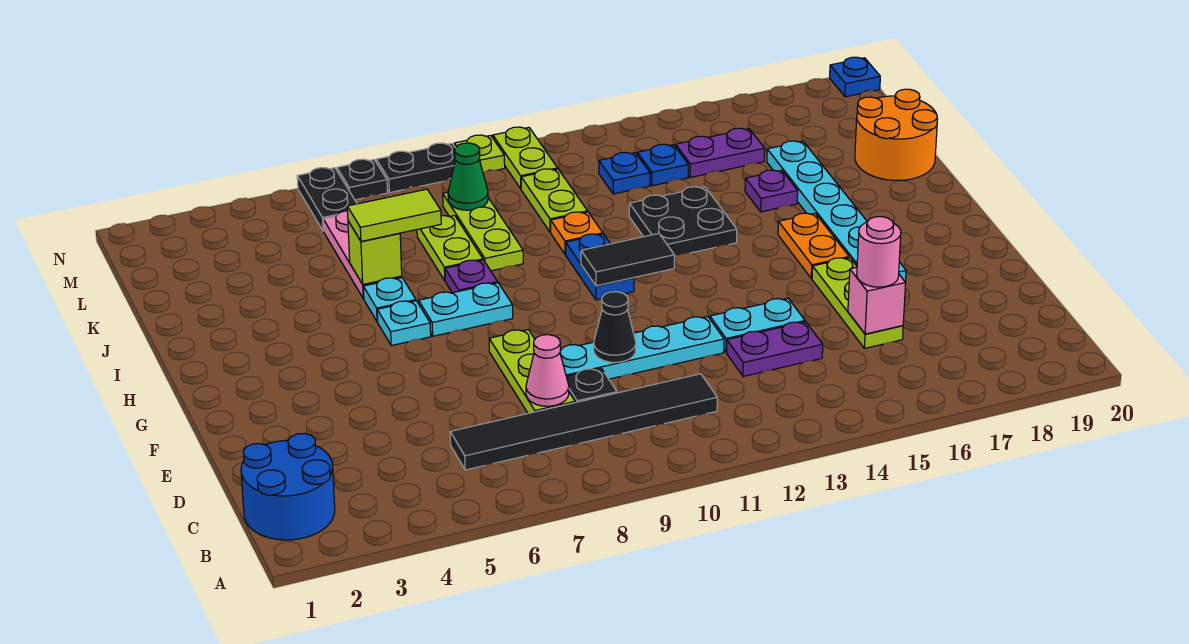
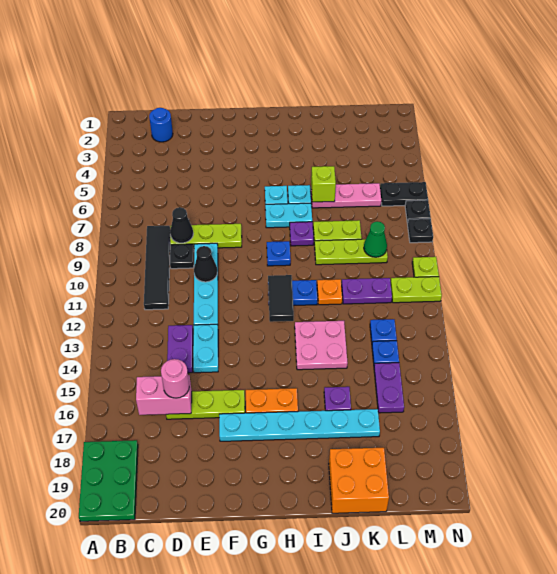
none -> green plate A18:B20 level 1
blue round brick B1:C2 level 1 -> blue round brick C2 level 1
black tile C6:C11 level 1 -> black tile C8:C11 level 1
pink cone D8 level 2 -> black cone D8 level 2
pink brick D16 level 2 -> pink brick C16:D16 level 2
cyan plate H7:H8 level 1 -> cyan plate H7:I7 level 1
black plate I13:J14 level 1 -> pink plate I13:J14 level 1
lime tile J6:J7 level 3 -> none
orange round brick J19:K20 level 1 -> orange brick J19:K20 level 1
lime plate K11:L11 level 1 -> purple plate K11:L11 level 1
black plate N8:N9 level 1 -> black plate N8 level 1
blue plate N20 level 1 -> blue plate H9 level 1

